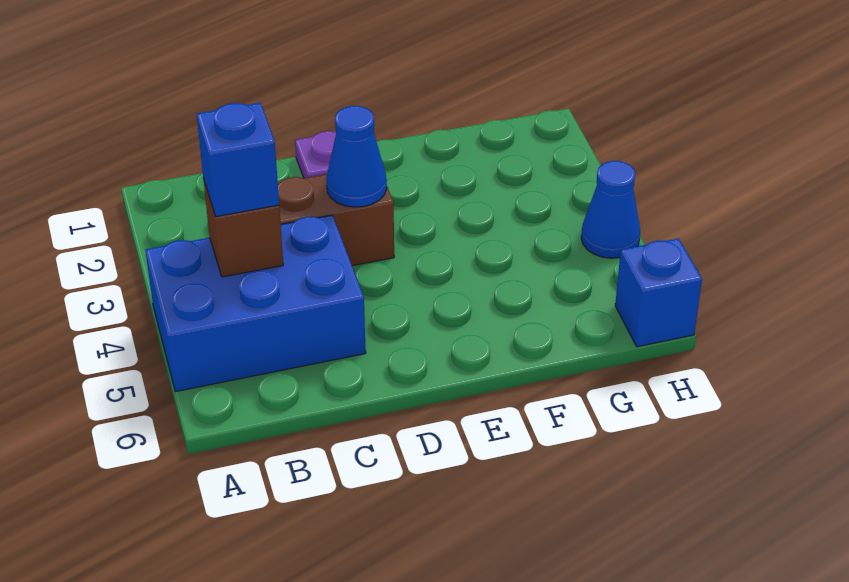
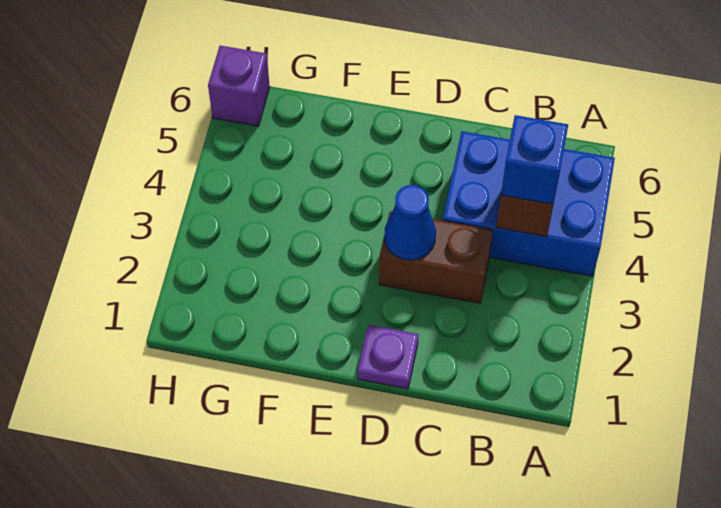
blue cone H4 level 1 -> none
blue brick H6 level 1 -> purple brick H6 level 1

